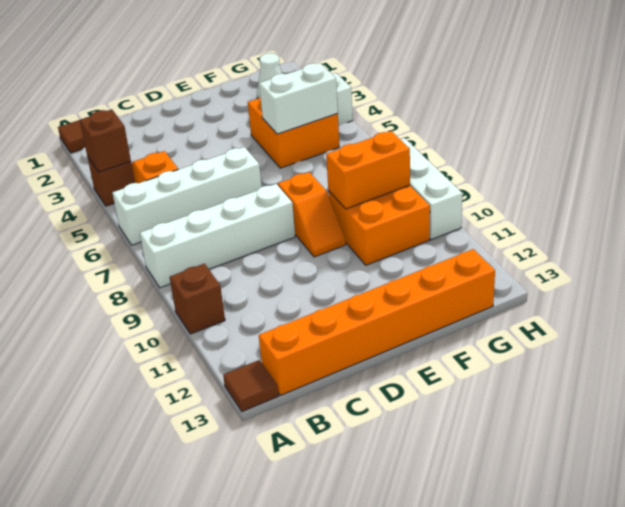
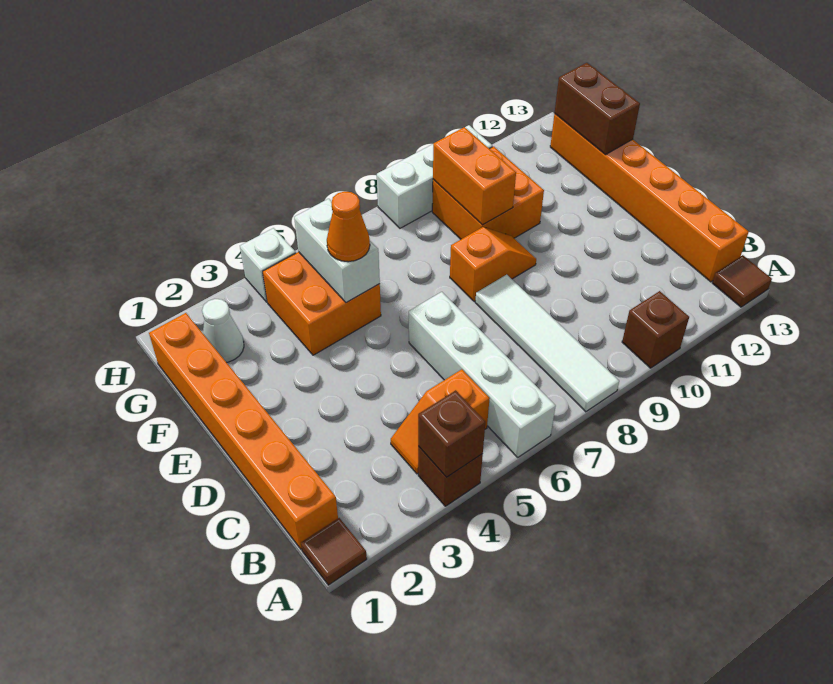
white brick A8:D8 level 1 -> white tile A8:D8 level 1
none -> orange brick B1:G1 level 1
none -> orange cone F5 level 3
none -> brown brick F13:G13 level 2

